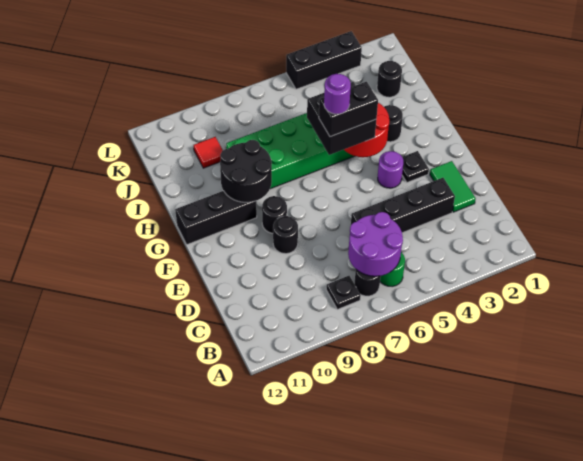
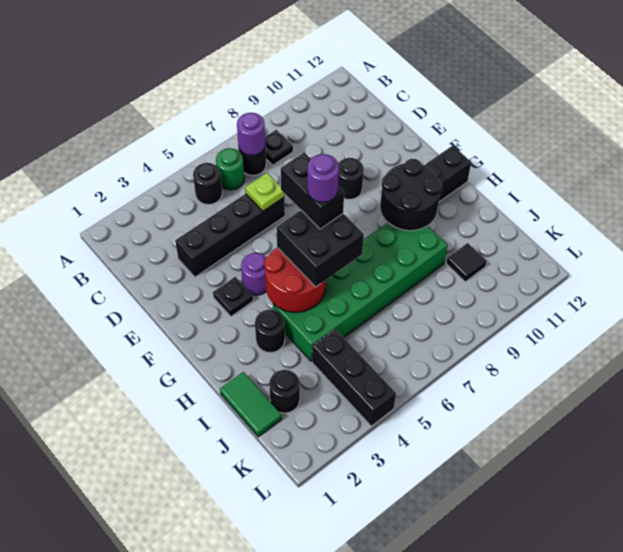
purple round brick B6:C7 level 2 -> purple round brick B7 level 2
green tile D2:E2 level 1 -> green tile I1:J1 level 1
none -> lime plate D6 level 2
black round brick F9 level 1 -> black round brick B5 level 1
black brick G5:G6 level 4 -> black brick F6:G6 level 4
red tile J10 level 1 -> black tile J10 level 1
black brick L3:L5 level 1 -> black brick J4:L4 level 1

